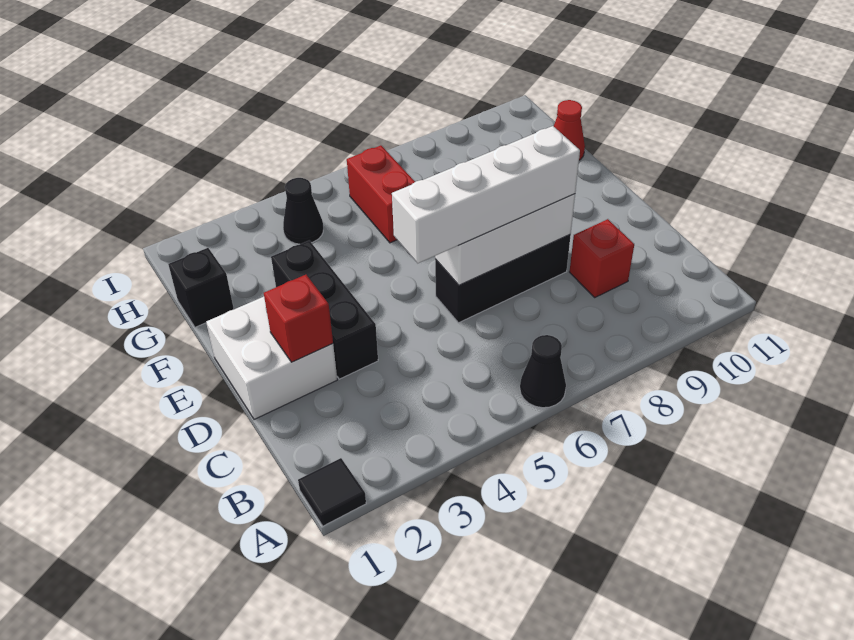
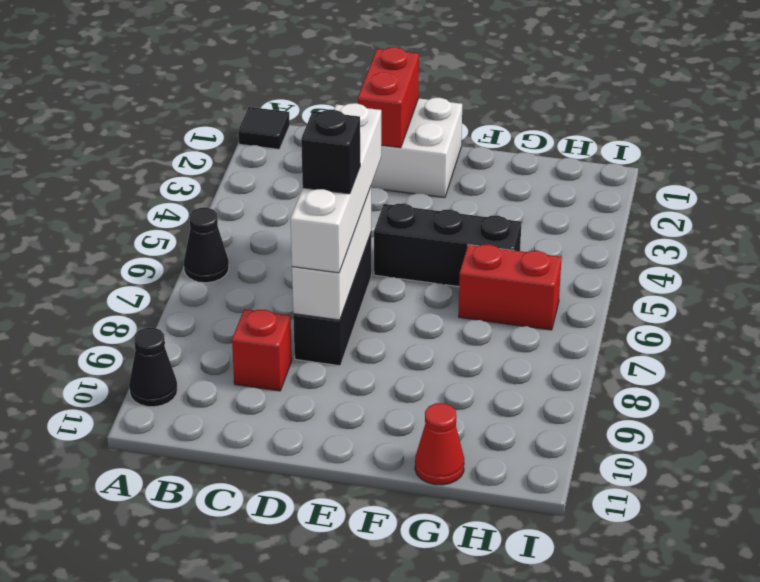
red brick D2 level 2 -> red brick D1:D2 level 2
black brick D3:F3 level 1 -> black brick E5:G5 level 1
black brick G1 level 1 -> black brick D7 level 4
black cone H4 level 1 -> black cone A10 level 1

